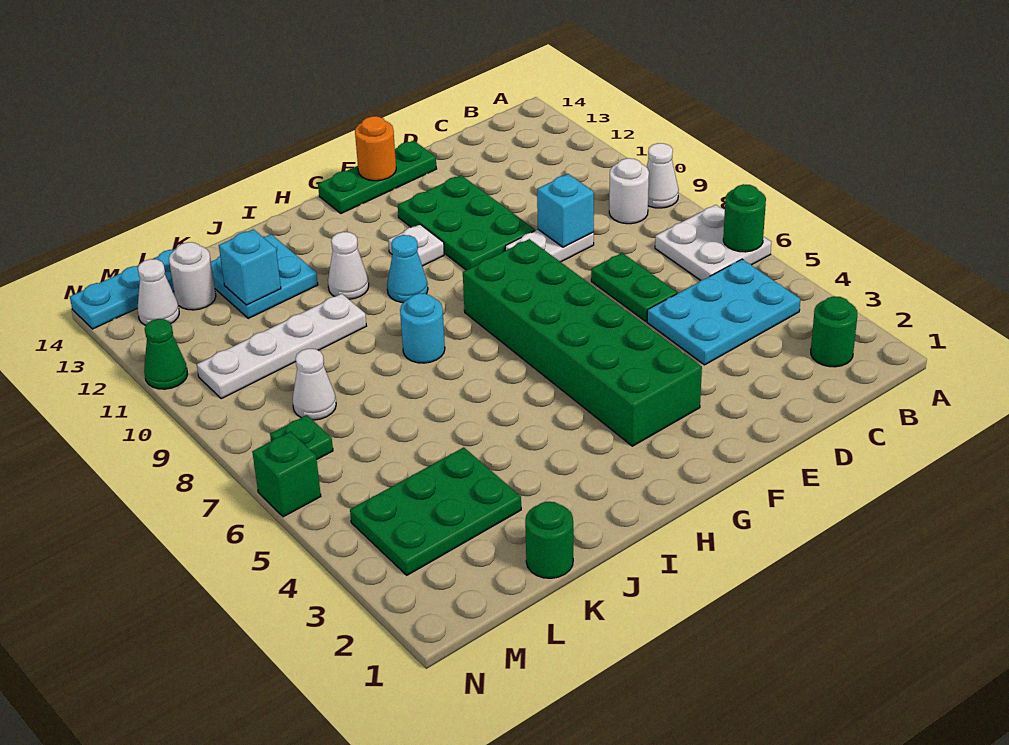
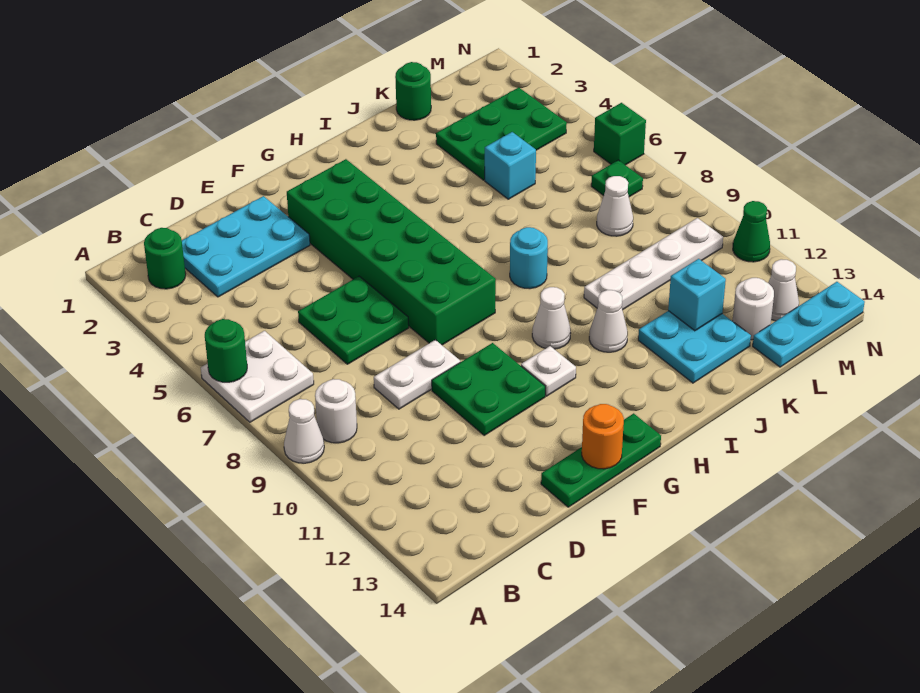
cyan plate B4:D5 level 1 -> cyan plate C2:E3 level 1
green plate D6:D7 level 1 -> green plate D6:E7 level 1
cyan brick D9 level 2 -> cyan brick K5 level 1
green plate E10:F12 level 1 -> green plate E10:F11 level 1
cyan cone H10 level 1 -> white cone H10 level 1

